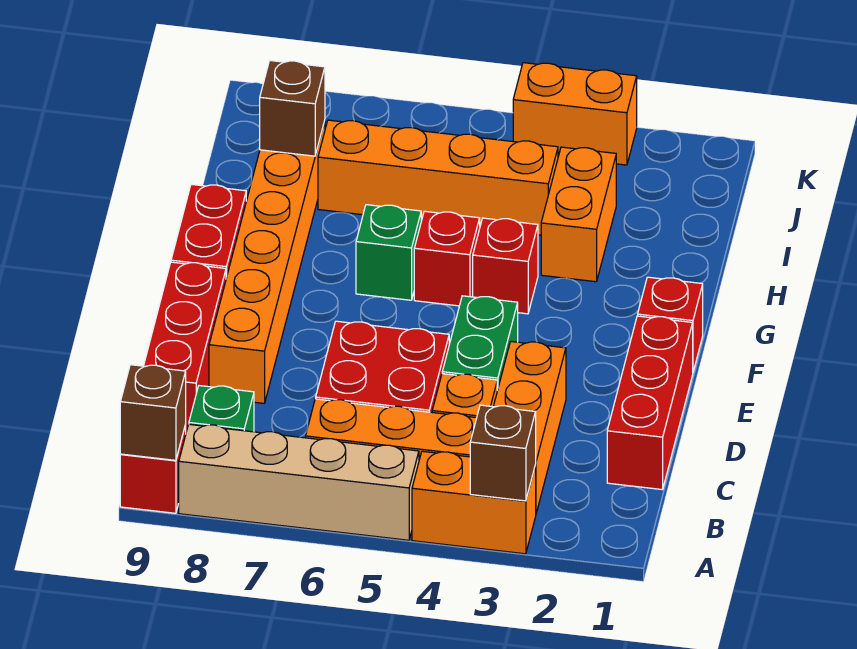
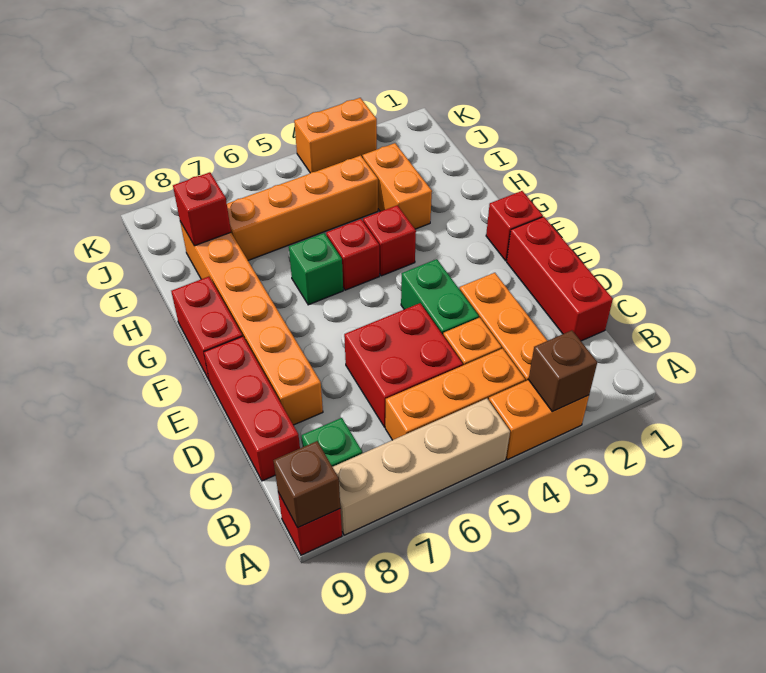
brown brick I8 level 2 -> red brick I8 level 2

